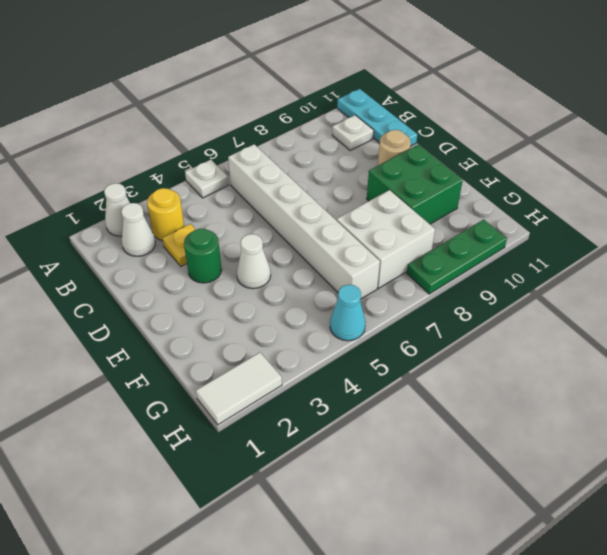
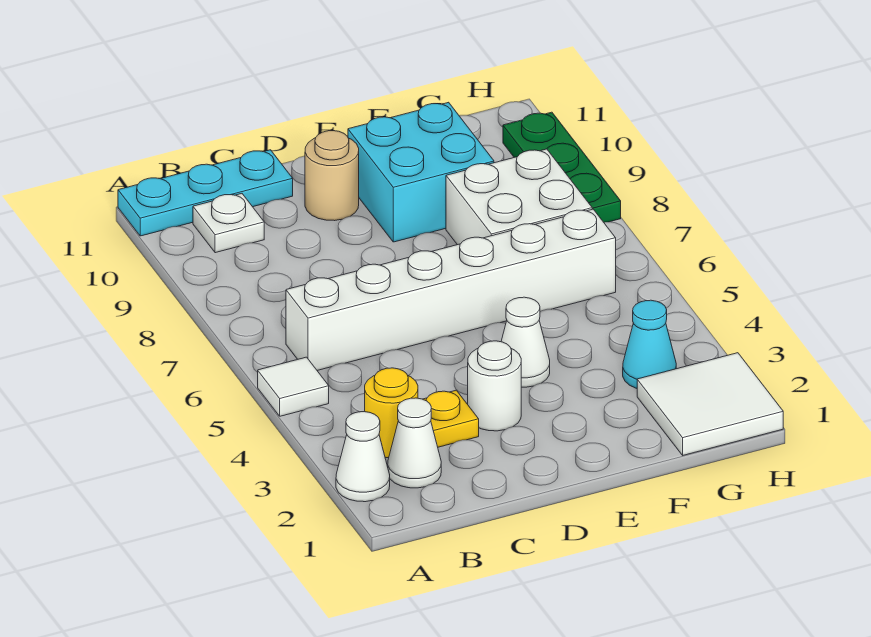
white plate A5 level 1 -> white tile A5 level 1
green round brick D3 level 1 -> white round brick D3 level 1
green brick E9:F10 level 1 -> cyan brick E9:F10 level 1
white tile H1:H2 level 1 -> white tile G1:H2 level 1
cyan cone H5 level 1 -> cyan cone G3 level 1

